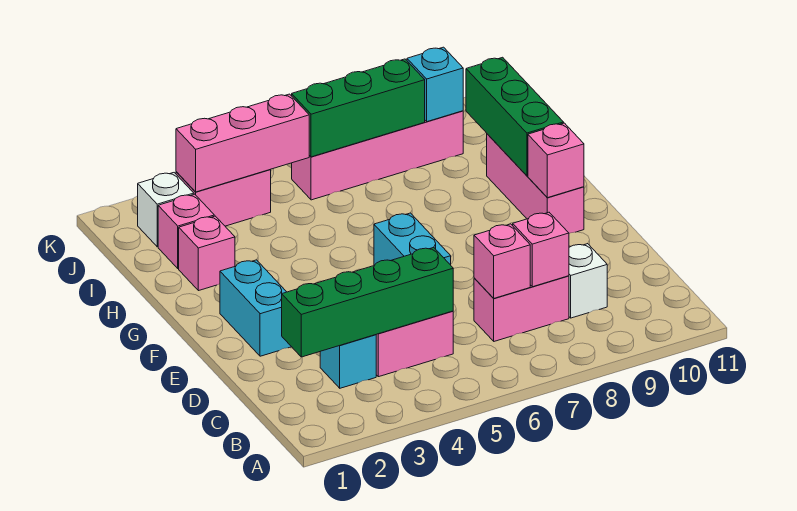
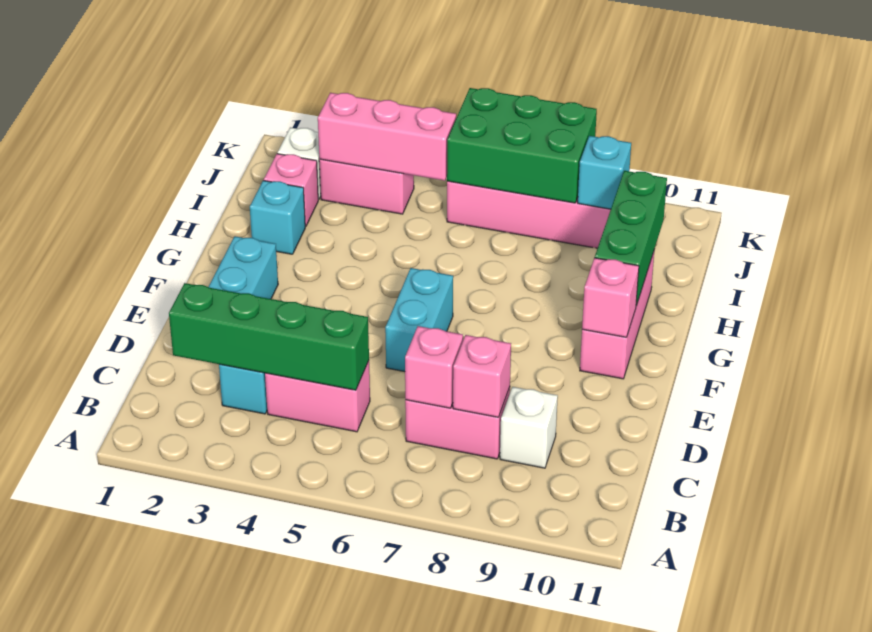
pink brick H2 level 1 -> cyan brick H2 level 1
green brick J6:J8 level 2 -> green brick J6:K8 level 2

